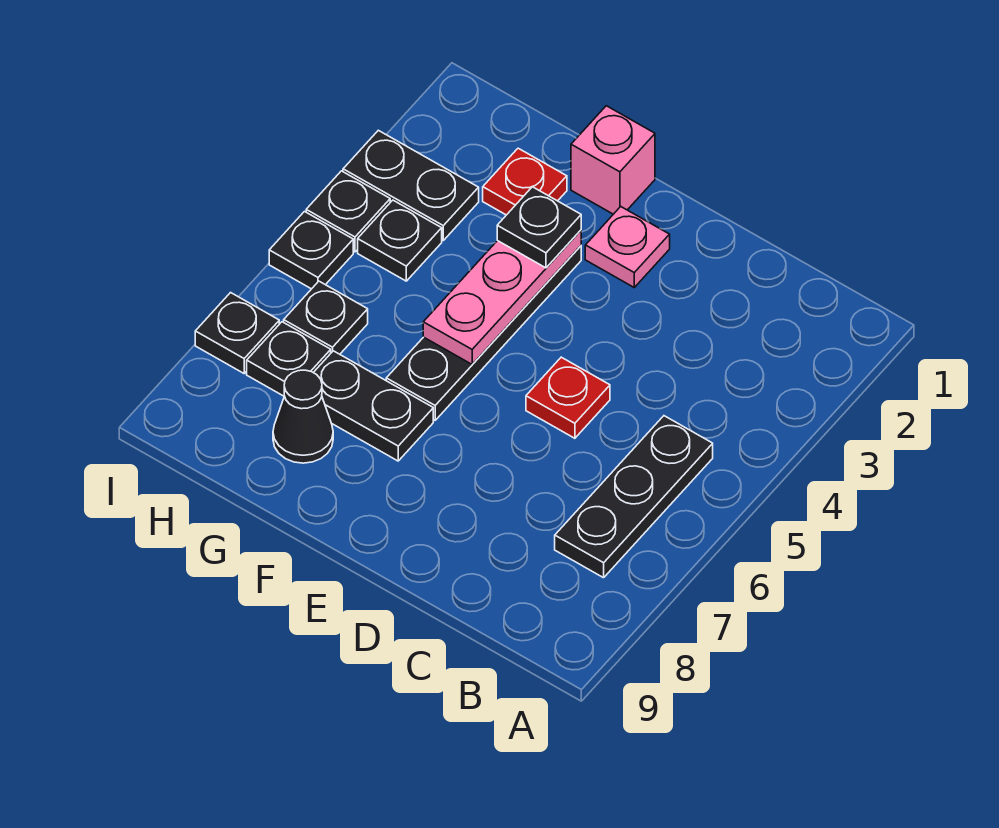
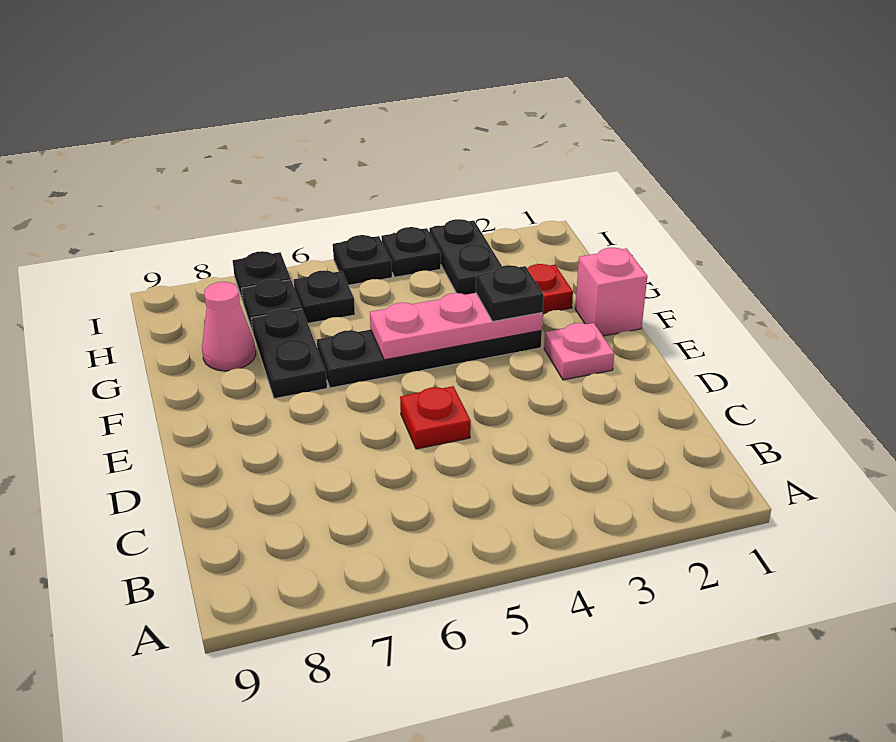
black plate B5:B7 level 1 -> none
black cone G8 level 1 -> pink cone G8 level 1
black plate H4 level 1 -> none

